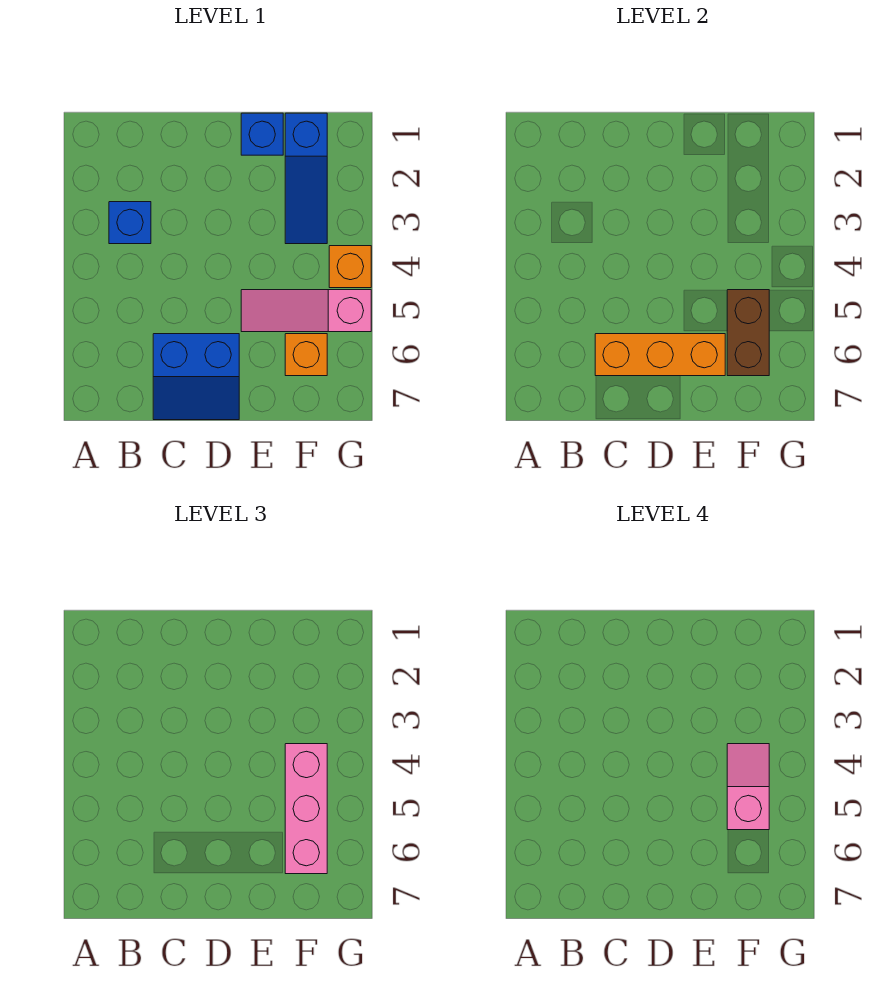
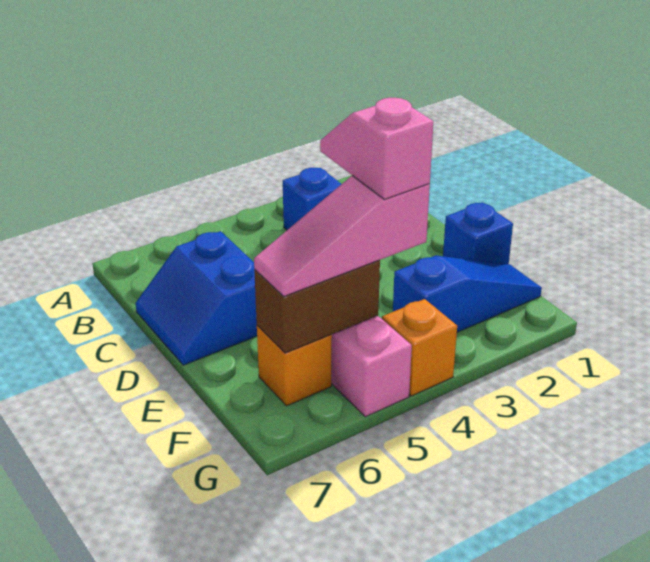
orange brick C6:E6 level 2 -> none
blue slope F1:F3 level 1 top 1 -> blue slope F1:F3 level 1 top 3
pink brick F4:F6 level 3 -> pink slope F4:F6 level 3 top 4
pink slope F4:F5 level 4 top 5 -> pink slope E4:F4 level 4 top F

